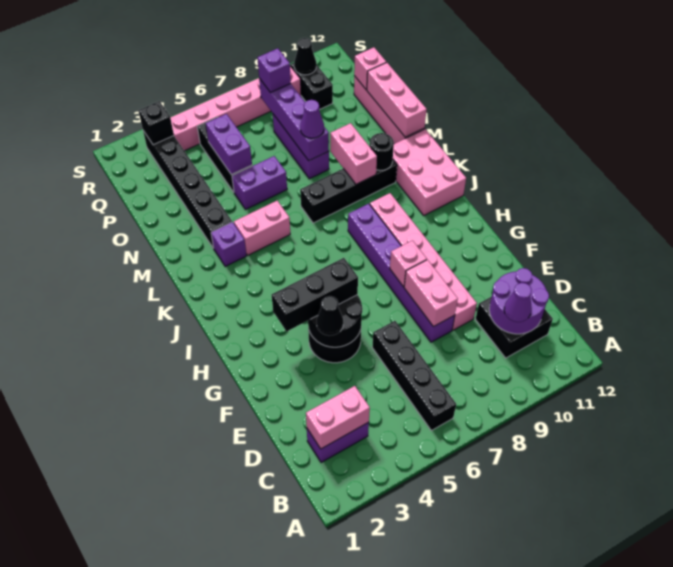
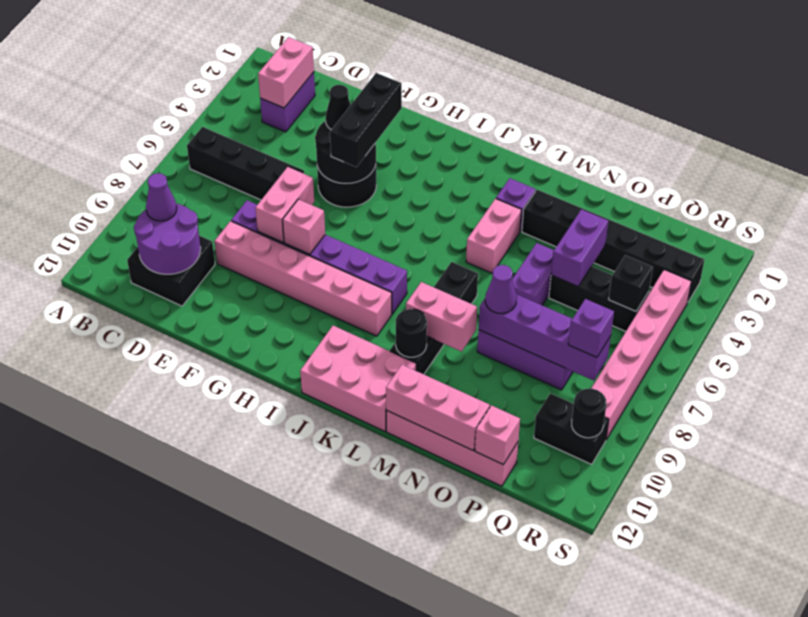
pink brick E8:F8 level 2 -> pink brick F7:F8 level 2
purple brick O5:P5 level 2 -> purple brick O4:O5 level 2
black brick R3 level 2 -> black brick Q5 level 2
black cone R10 level 2 -> black round brick R10 level 2

